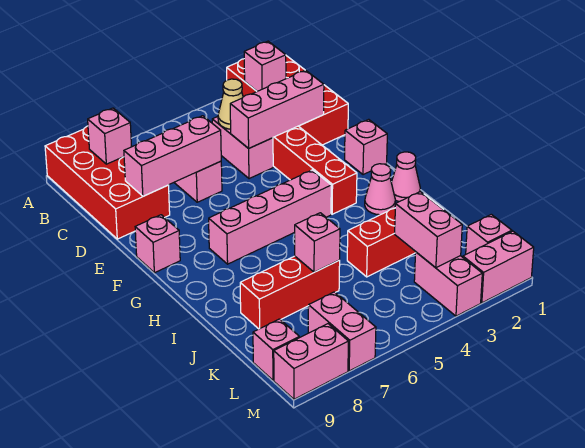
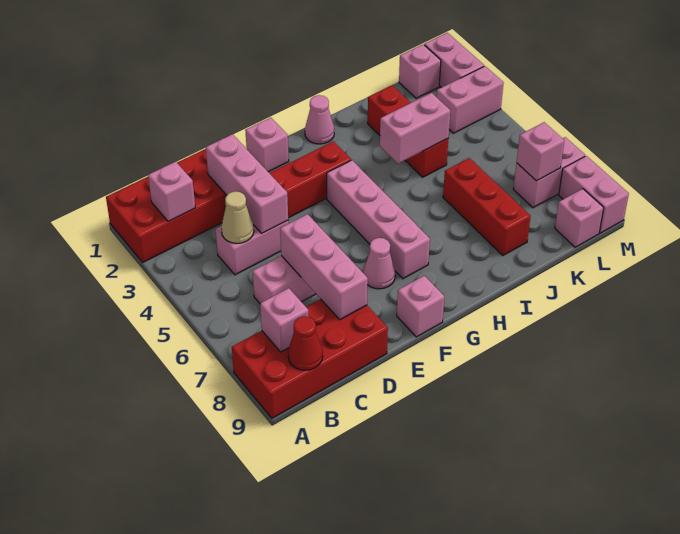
none -> red cone B9 level 2
pink cone H2 level 1 -> pink cone F7 level 1
pink brick J6 level 2 -> pink brick L7 level 2
pink brick K3:L3 level 2 -> pink brick I4:J4 level 2

